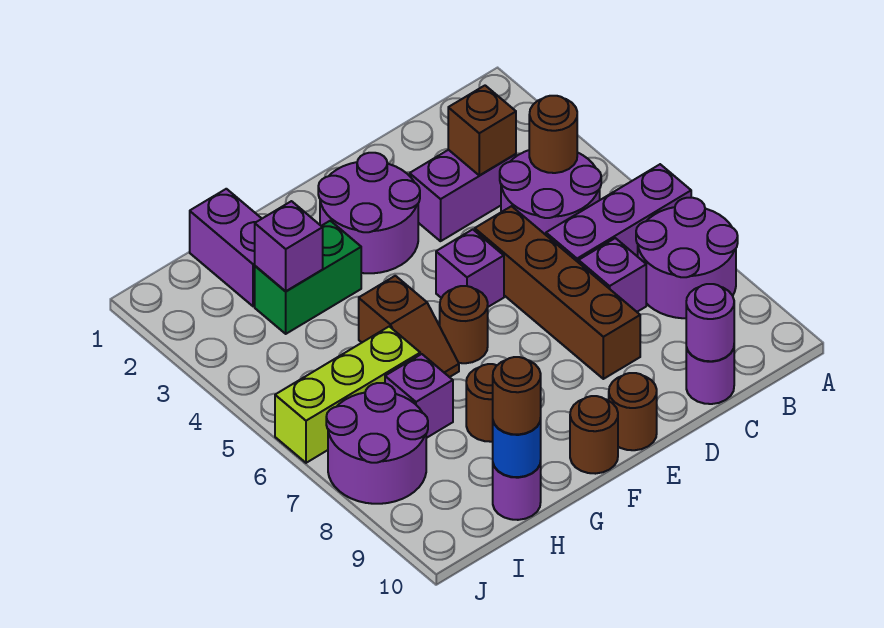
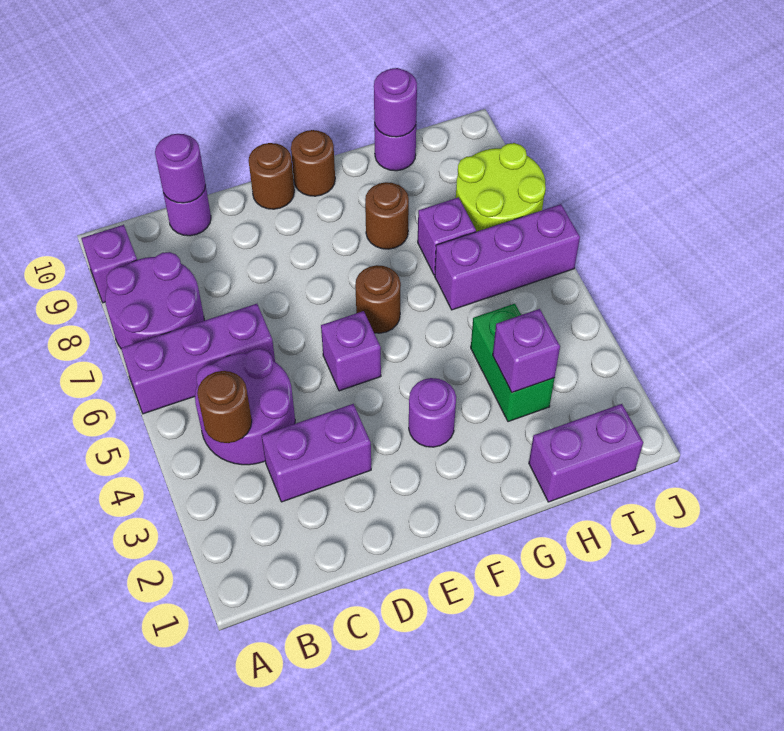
brown brick C3 level 2 -> none
purple brick C7 level 1 -> purple brick A9 level 1
brown brick D5:D8 level 1 -> none
purple round brick E2:F3 level 1 -> purple round brick F3 level 1
green brick G3:H3 level 1 -> green brick H3:H4 level 1
brown slope G5:G6 level 1 top 5 -> none
purple brick H1:H2 level 1 -> purple brick H1:I1 level 1
lime brick H6:J6 level 1 -> purple brick H6:J6 level 1
blue round brick H10 level 2 -> purple round brick H10 level 2
brown round brick H10 level 3 -> none
purple round brick I7:J8 level 1 -> lime round brick I7:J8 level 1

